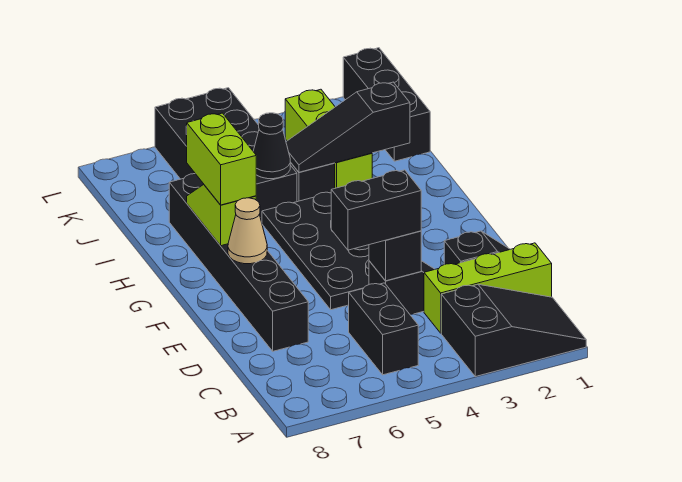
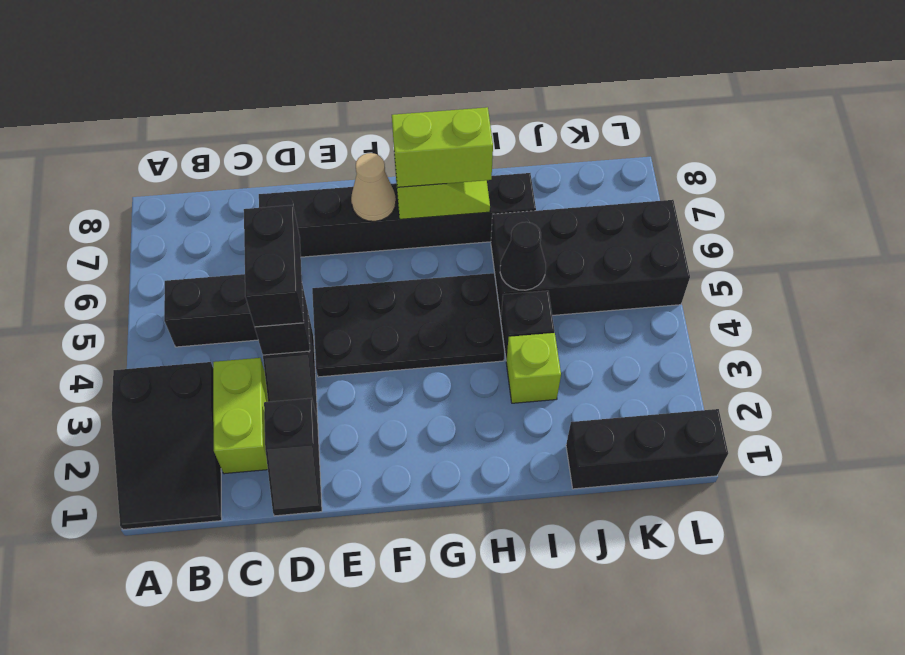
lime brick C1:C3 level 1 -> lime brick C2:C3 level 1
black slope I2:I4 level 2 top 2 -> none
lime brick I3:K3 level 1 -> lime brick I3 level 1

